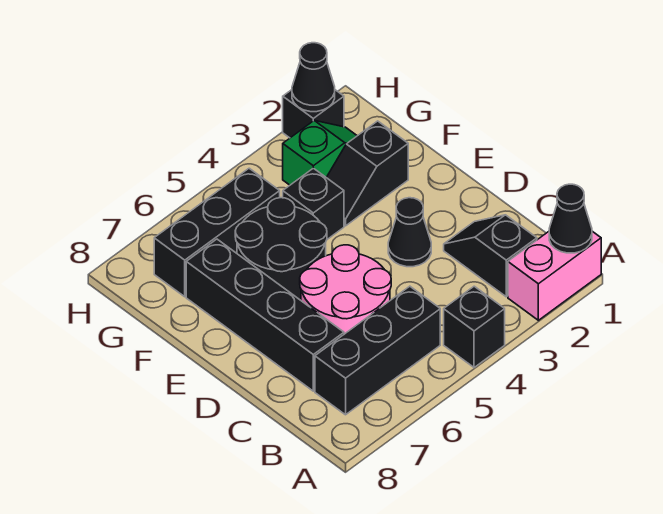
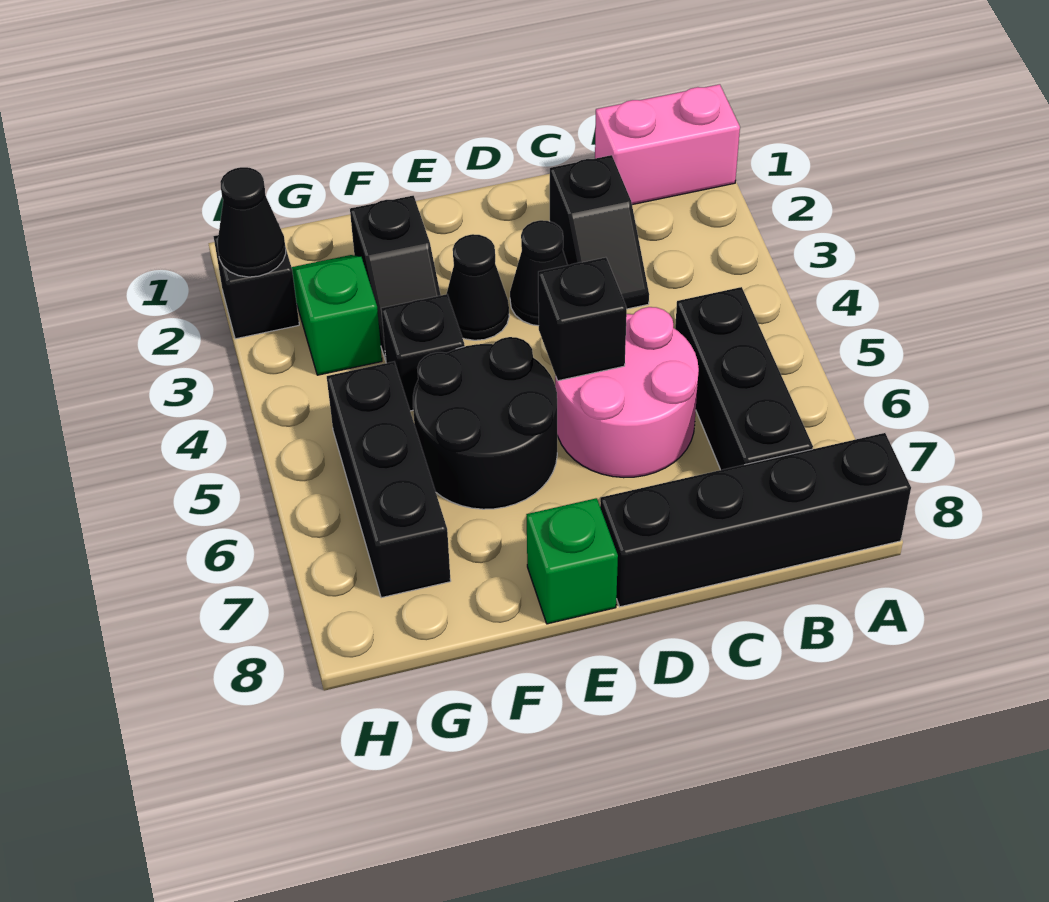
pink brick A1:A2 level 1 -> pink brick A1:B1 level 1
black cone A1 level 2 -> black cone E3 level 1
black brick A4 level 1 -> black brick D5 level 2
black slope B2:C2 level 1 top B -> black slope C2:C3 level 1 top 2
black brick C7:F7 level 1 -> black brick A8:D8 level 1
none -> green brick E8 level 1

